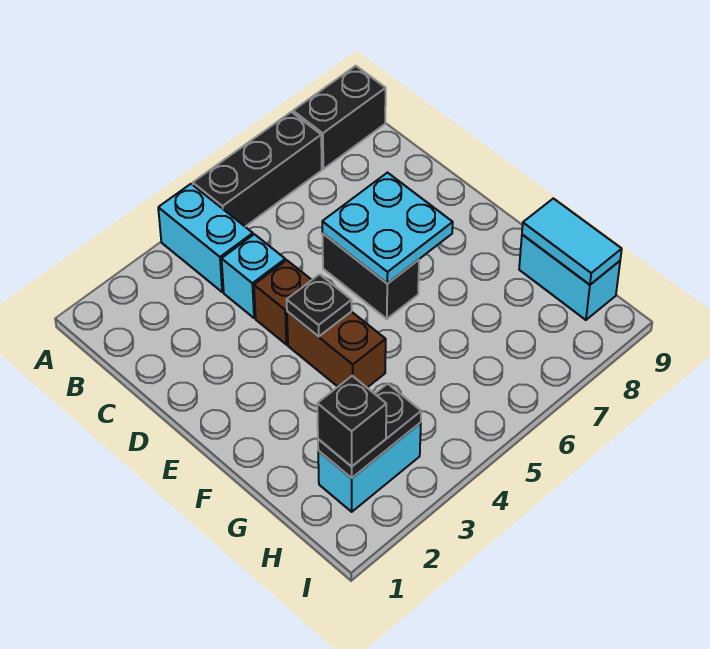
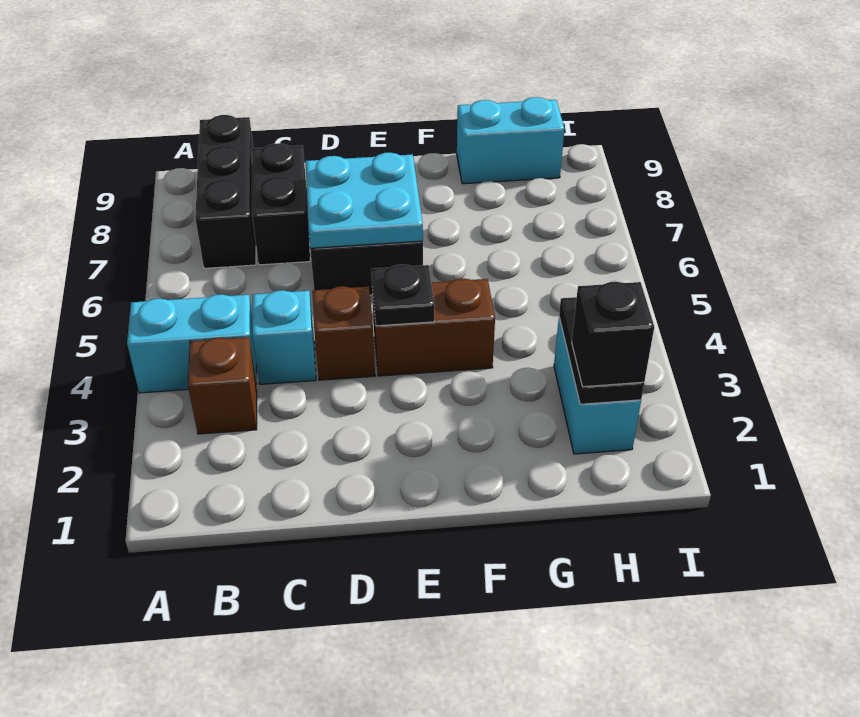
black brick A5:A7 level 1 -> black brick B7:B9 level 1
black brick A8:A9 level 1 -> black brick C7:C8 level 1
none -> brown brick B3 level 1
cyan tile G9:H9 level 2 -> none

